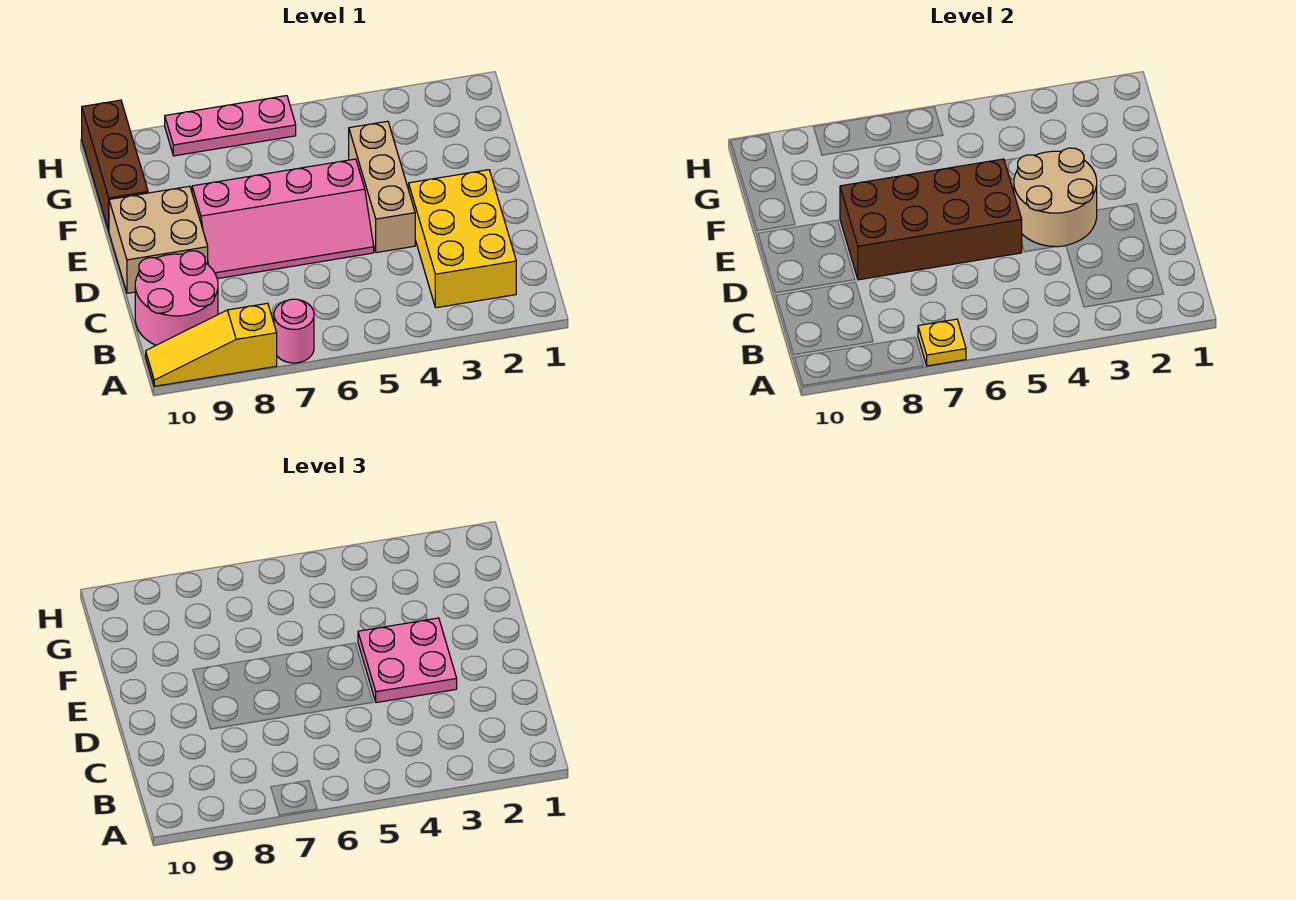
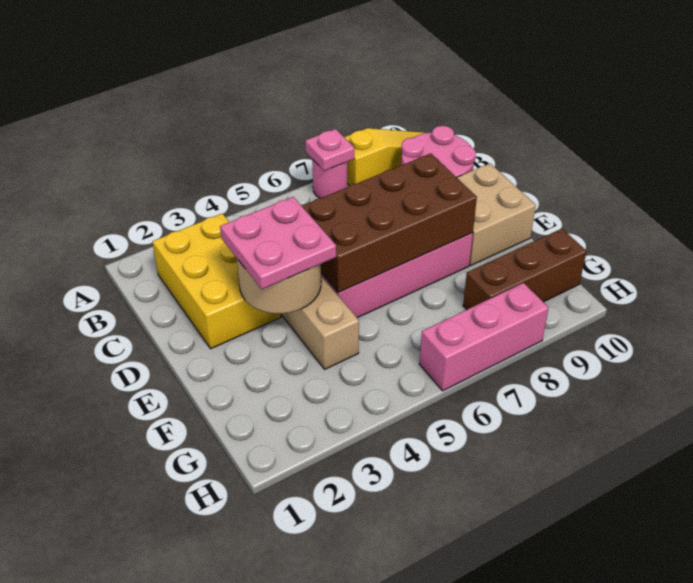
yellow plate A7 level 2 -> pink plate A7 level 2
brown brick F10:H10 level 1 -> brown brick G8:G10 level 1
pink plate H6:H8 level 1 -> pink brick H6:H8 level 1

